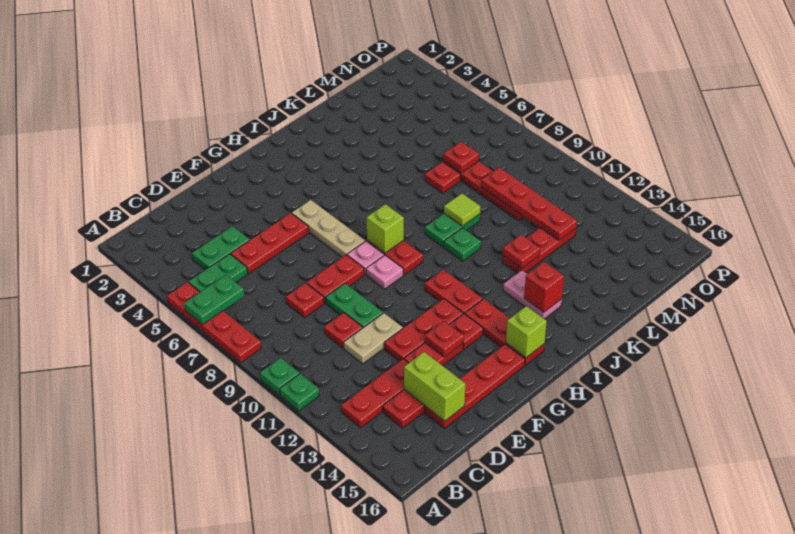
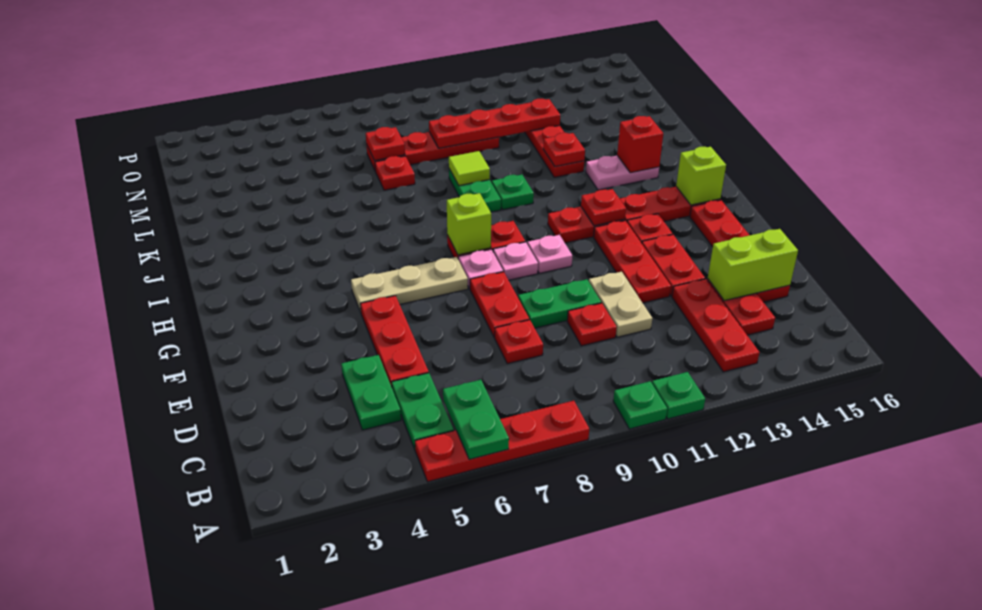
red plate F13 level 2 -> red plate H12 level 2
none -> pink plate G10 level 1

